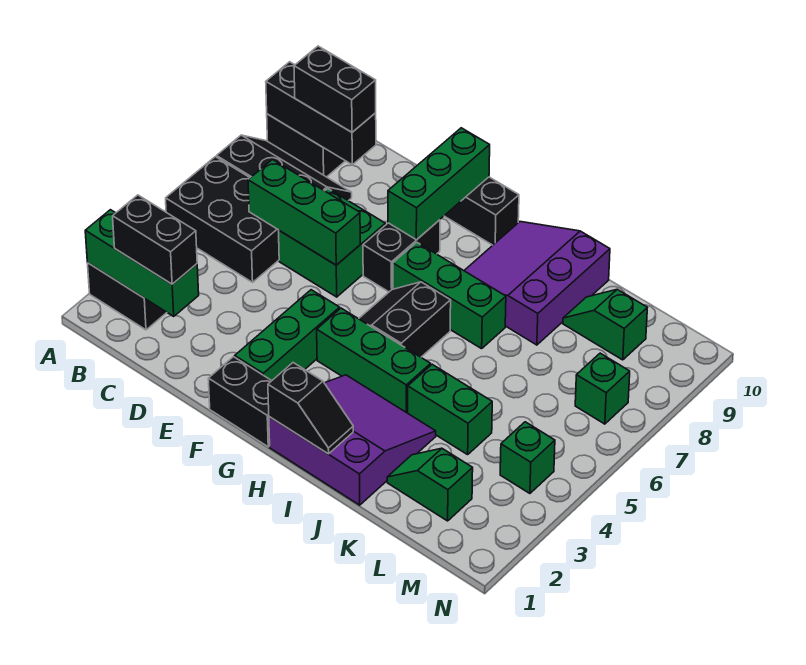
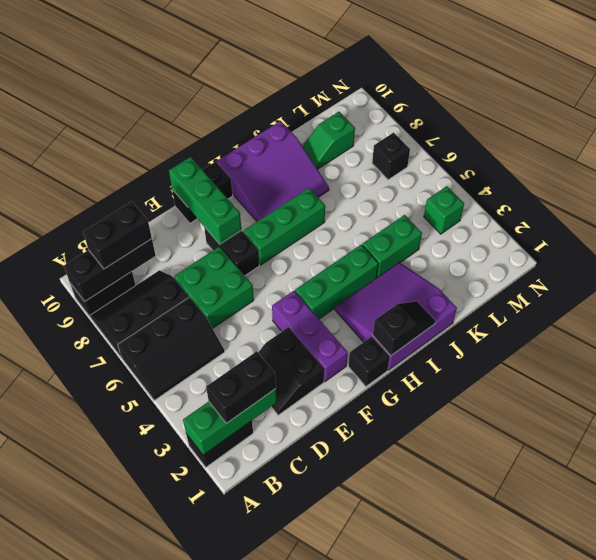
black brick A5:C6 level 1 -> black slope A5:C6 level 1 top 6
green brick C6:E6 level 2 -> none
black brick F1:G1 level 1 -> black brick G1 level 1
green brick F2:F4 level 1 -> purple brick F2:F4 level 1
black slope G5:H6 level 1 top H -> black slope D2:E3 level 1 top E
purple slope H8:J10 level 1 top J -> purple slope H8:J10 level 1 top 10
green slope K2:L2 level 1 top L -> none
green brick M7 level 1 -> black brick M7 level 1

